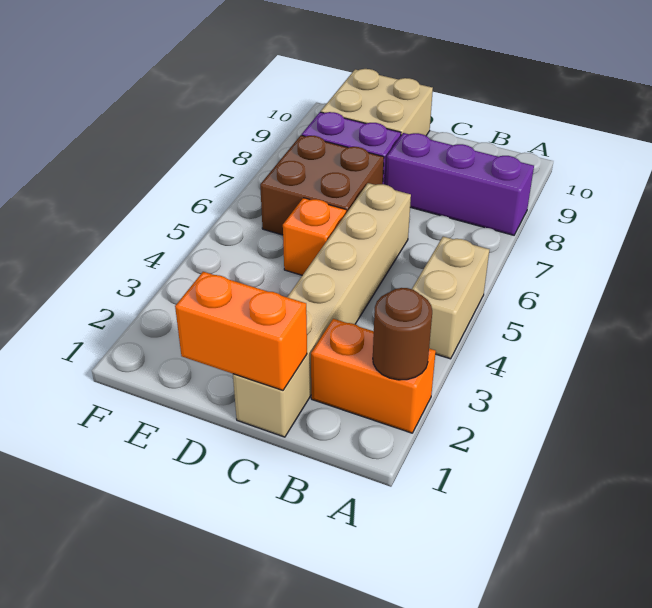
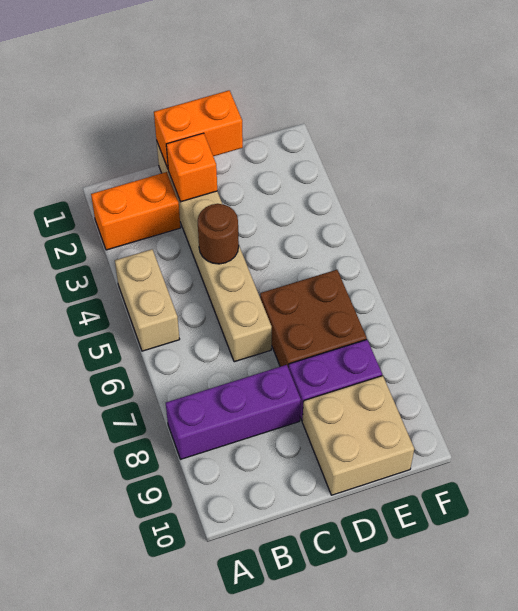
brown round brick A2 level 2 -> brown round brick C4 level 2
orange brick D5 level 1 -> orange brick C2 level 2

